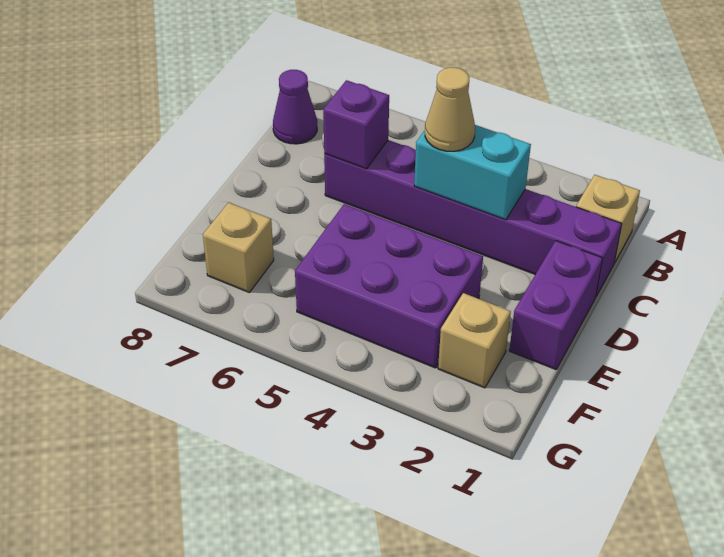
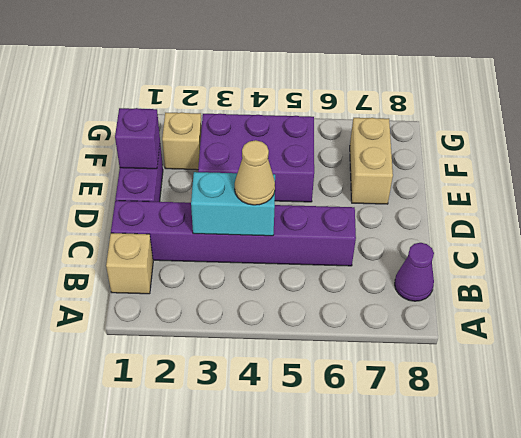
purple brick C6 level 2 -> purple brick E1 level 2
tan brick F7 level 1 -> tan brick E7:F7 level 1

